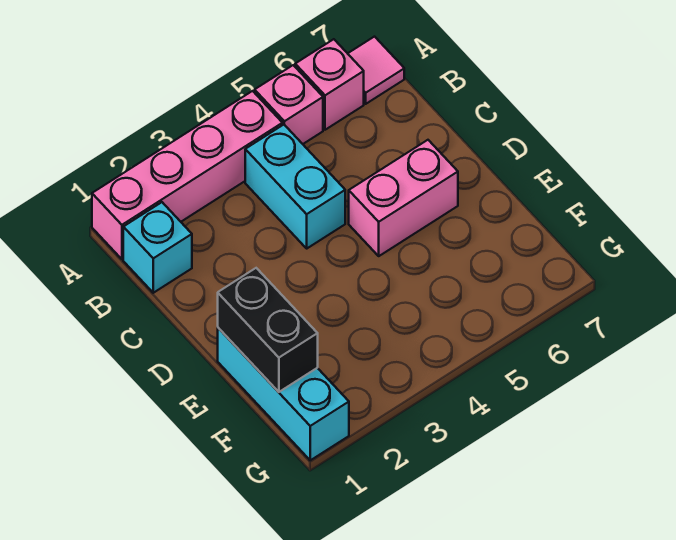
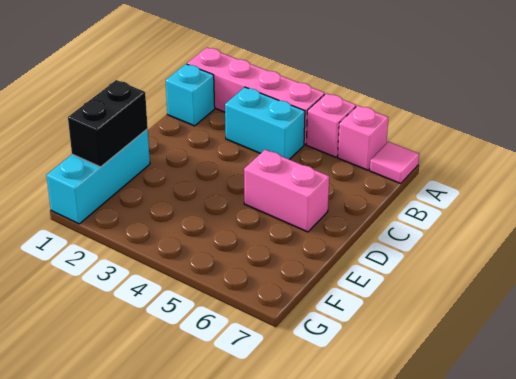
cyan brick B4:C4 level 1 -> cyan brick B3:B4 level 1

